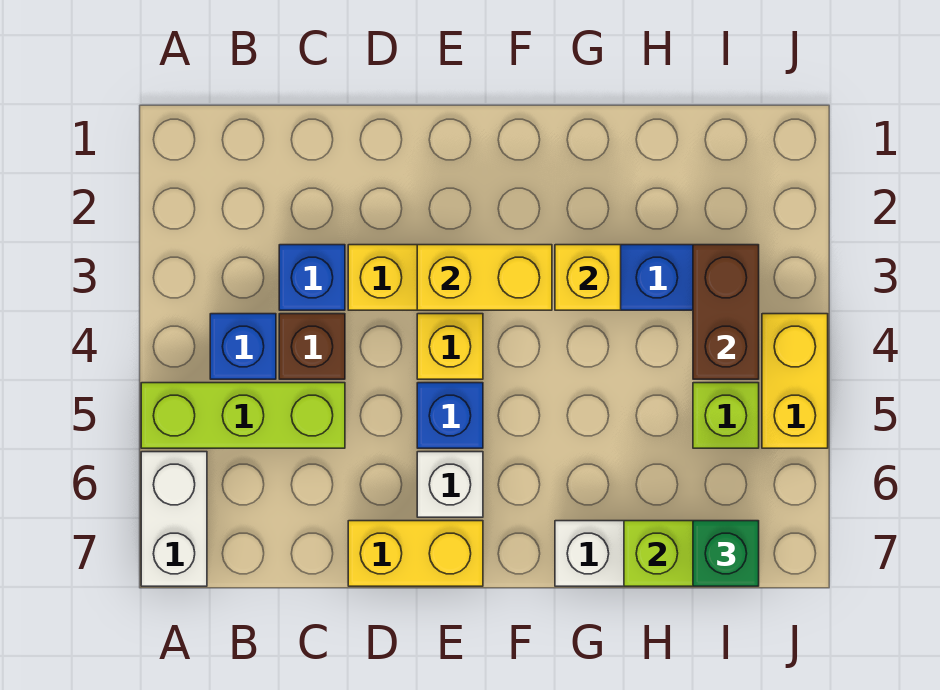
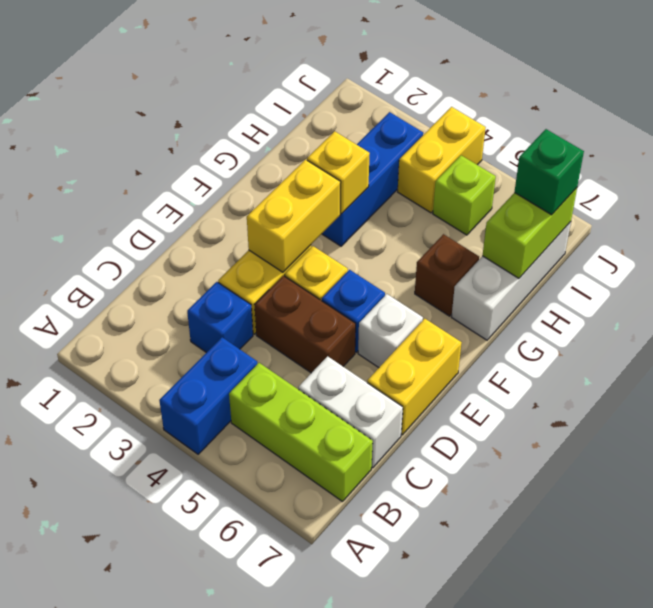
lime brick A5:C5 level 1 -> lime brick B5:B7 level 1
white brick A6:A7 level 1 -> white brick C6:C7 level 1
blue brick B4 level 1 -> blue brick A4:B4 level 1
brown brick C4 level 1 -> brown brick G6 level 1
brown brick I3:I4 level 2 -> brown brick D4:D5 level 1
yellow brick J4:J5 level 1 -> yellow brick I4:J4 level 1

